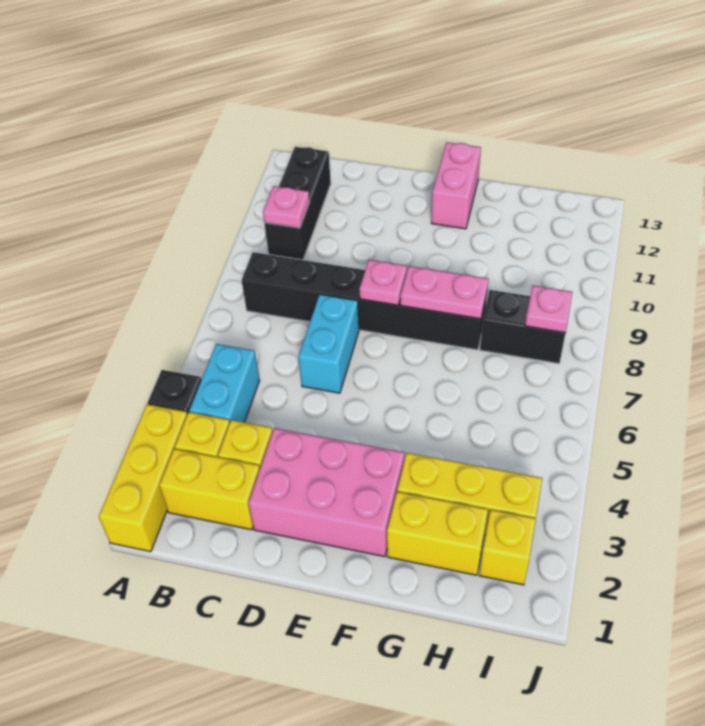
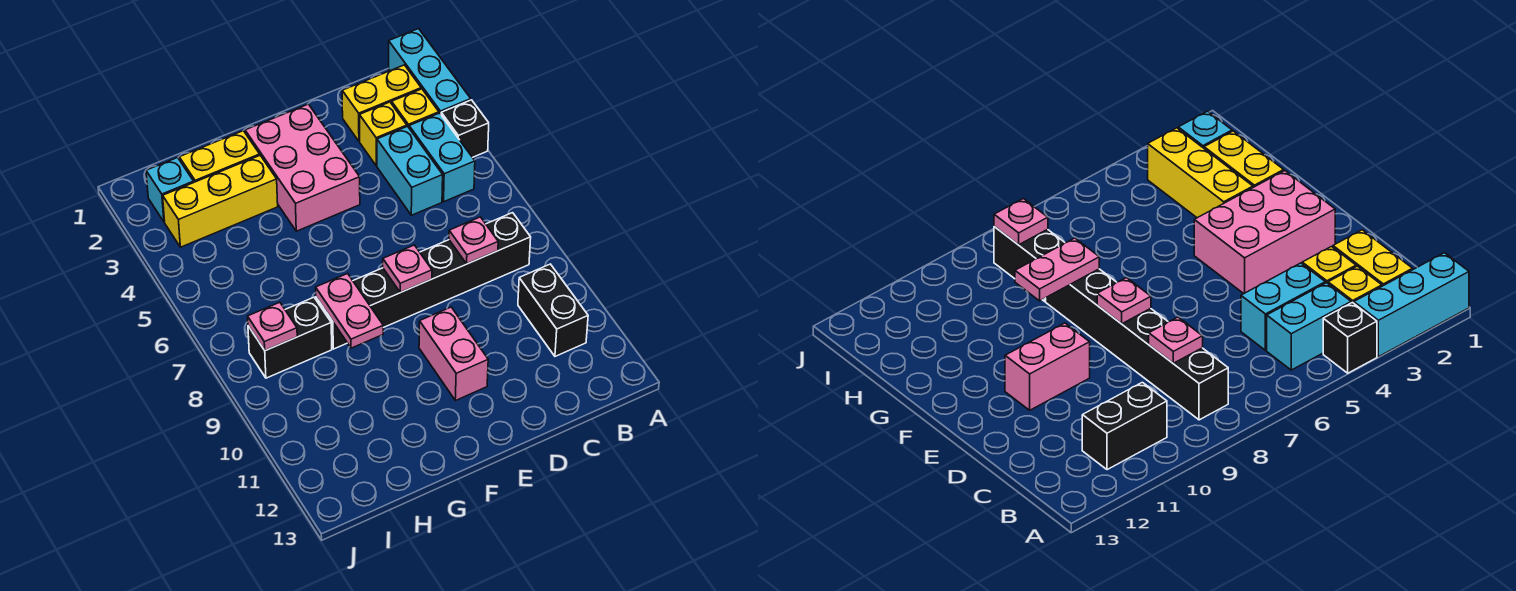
yellow brick A1:A3 level 1 -> cyan brick A1:A3 level 1
black brick B10:B12 level 1 -> black brick B10:B11 level 1
pink plate B10 level 2 -> pink plate C8 level 2
pink brick D2:F3 level 1 -> pink brick E2:F4 level 1
cyan brick D6:D7 level 1 -> cyan brick C4:C5 level 1
pink plate F8:G8 level 2 -> pink plate G8:G9 level 2
pink brick F12:F13 level 1 -> pink brick E10:E11 level 1
yellow brick I2 level 1 -> cyan brick I2 level 1

